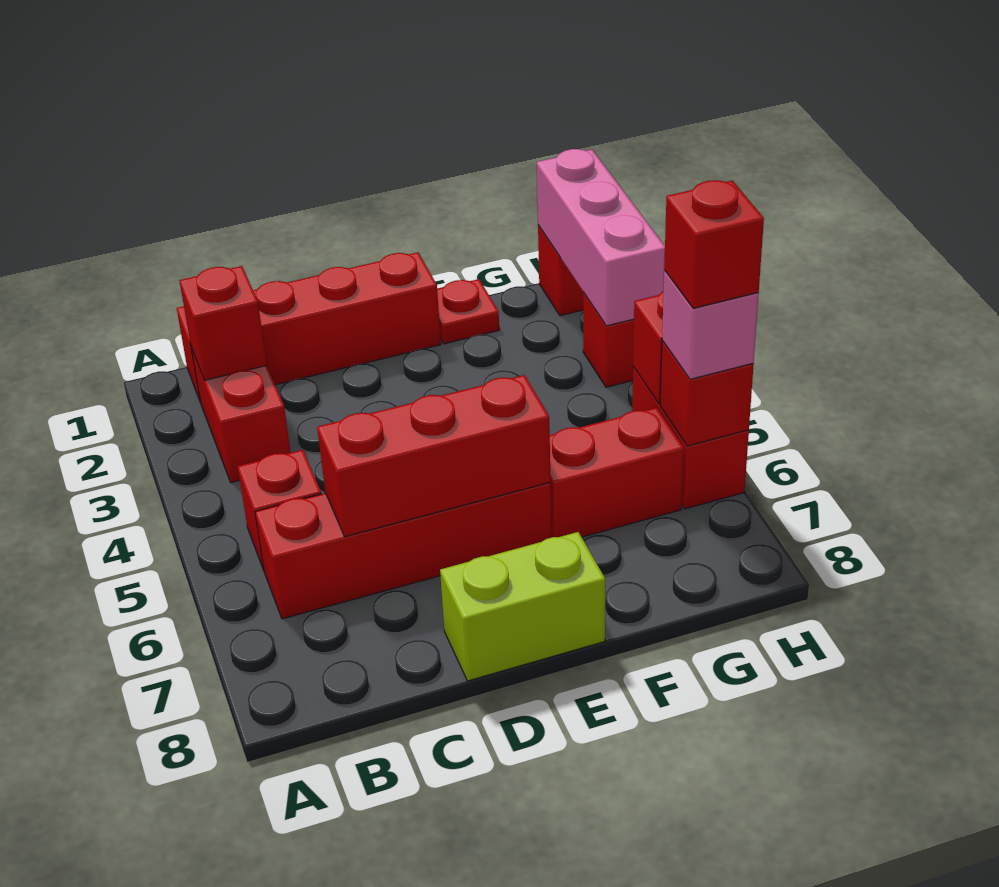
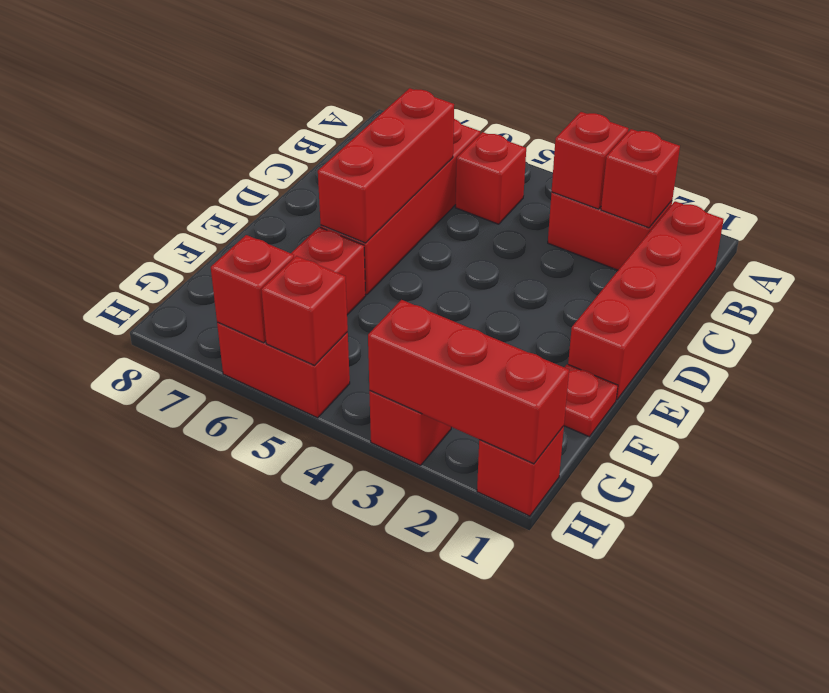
lime brick D8:E8 level 1 -> none
pink brick H1:H3 level 2 -> red brick H1:H3 level 2
pink brick H6 level 3 -> none
red brick H6 level 4 -> red brick B3 level 2

